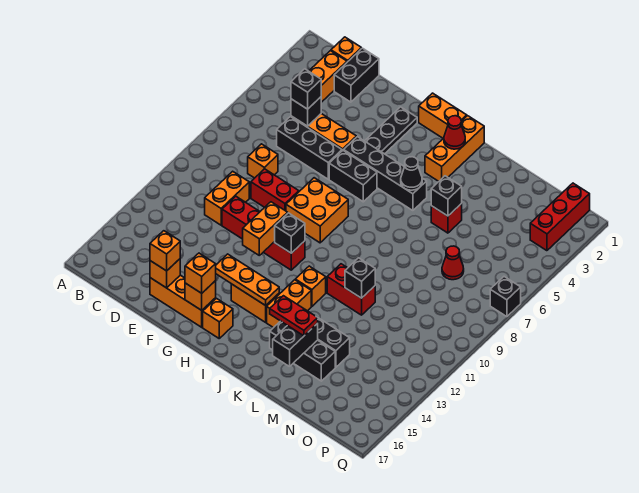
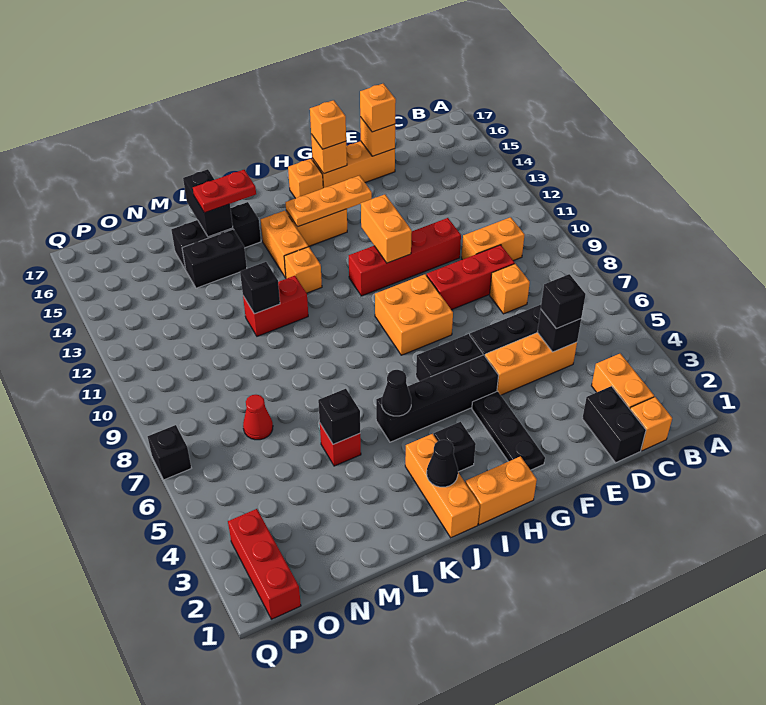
orange brick D10:D11 level 1 -> orange brick C10:D10 level 1
red brick E9:F9 level 1 -> red brick D9:F9 level 1
black brick H11 level 2 -> black brick I3 level 1
red cone J2 level 2 -> black cone J2 level 2

